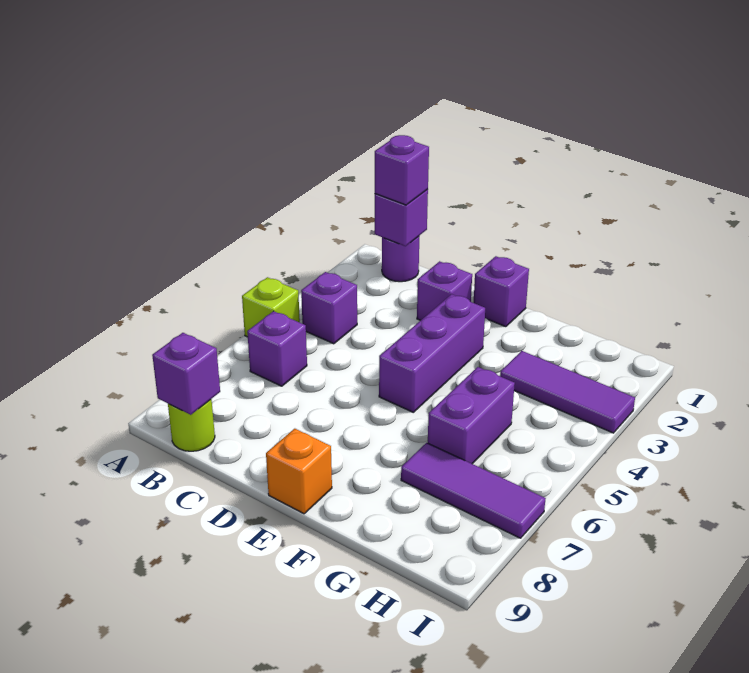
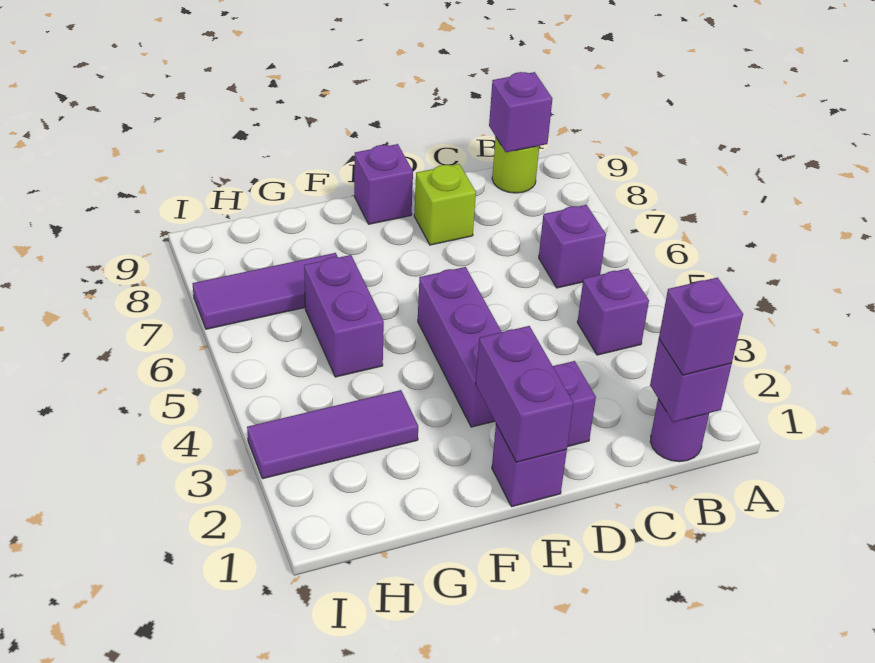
lime brick A5 level 1 -> lime brick D8 level 1
none -> purple brick E1:E2 level 2
orange brick E9 level 1 -> purple brick E9 level 1

